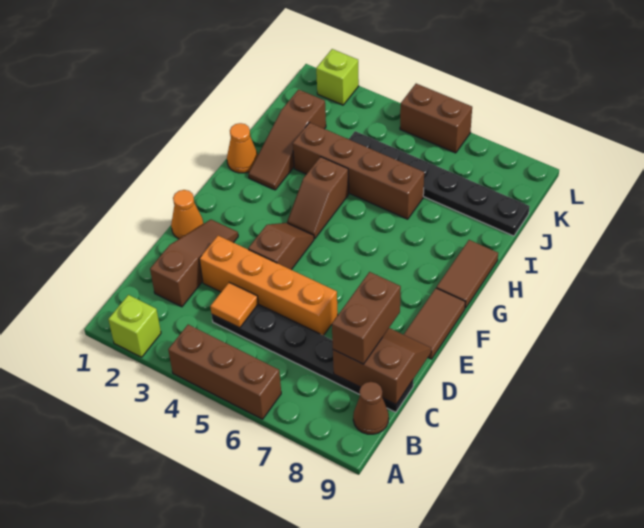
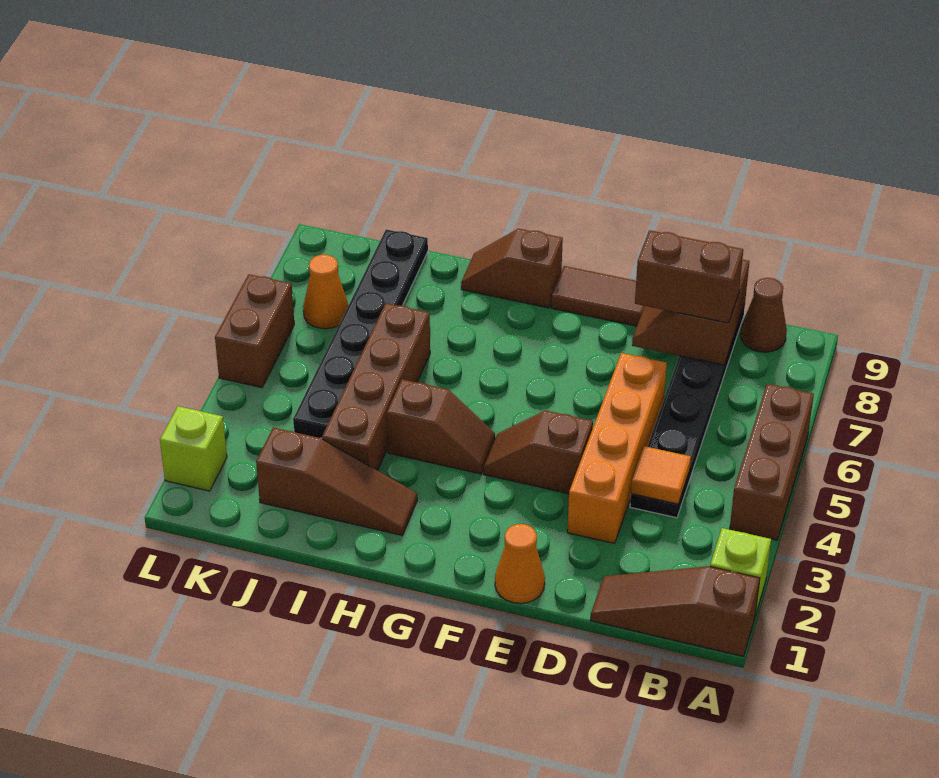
brown slope C2:E2 level 1 top C -> brown slope A1:C1 level 1 top A
brown tile G9:H9 level 1 -> brown slope G9:H9 level 1 top G
orange cone H1 level 1 -> orange cone K7 level 1

